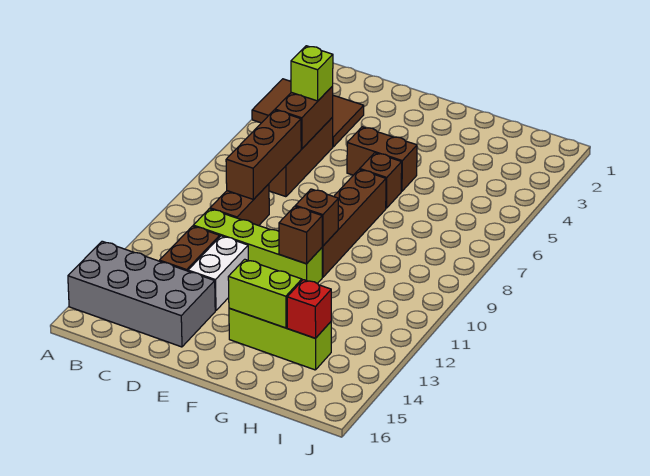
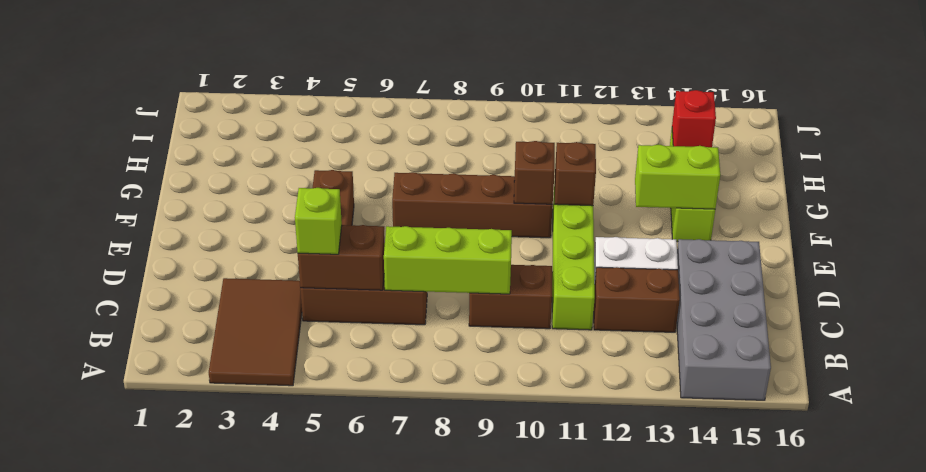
brown brick C7:C9 level 2 -> lime brick C7:C9 level 2
brown brick F6 level 1 -> none
lime brick F14:G14 level 2 -> lime brick F13:F14 level 2

